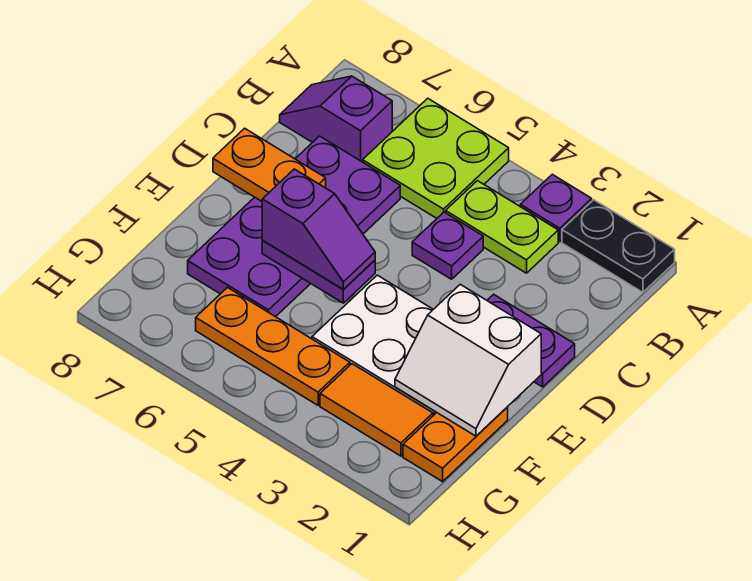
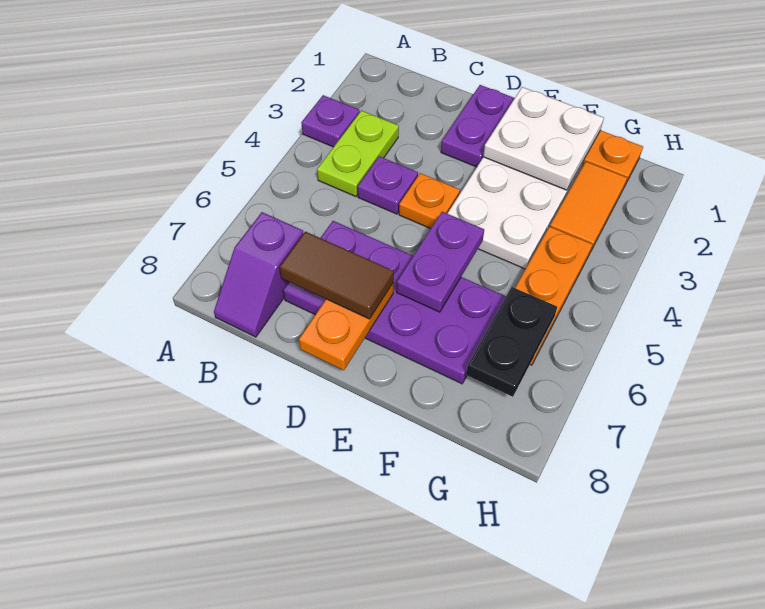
black plate A1:A2 level 1 -> black plate G6:G7 level 2
lime plate A5:B6 level 1 -> none
none -> brown tile C7:D7 level 3
none -> orange plate D4 level 1
white slope E1:F2 level 2 top E -> white plate E1:F2 level 2
purple slope E5:E6 level 3 top 6 -> none

